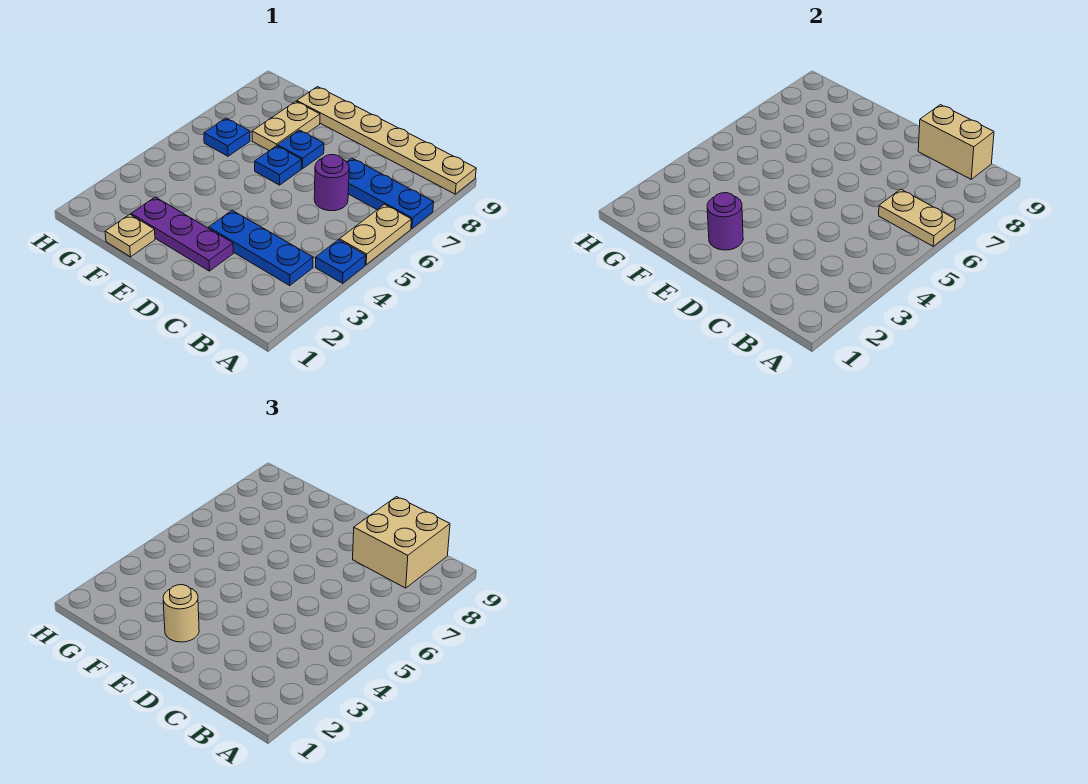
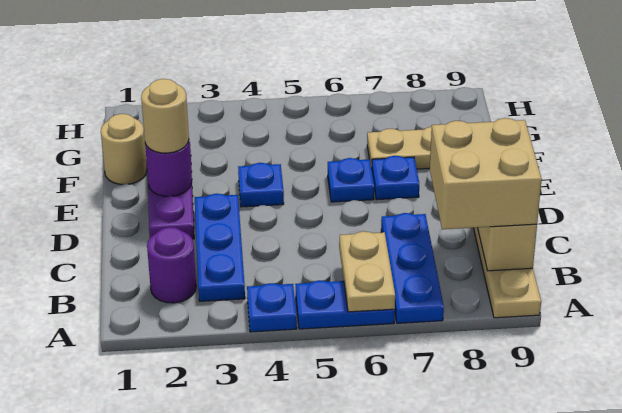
tan plate A5:A6 level 1 -> blue plate A5:A6 level 1
purple round brick C6 level 1 -> purple round brick B2 level 1
tan plate F1 level 1 -> tan round brick F1 level 1
blue plate G6 level 1 -> blue plate E4 level 1

